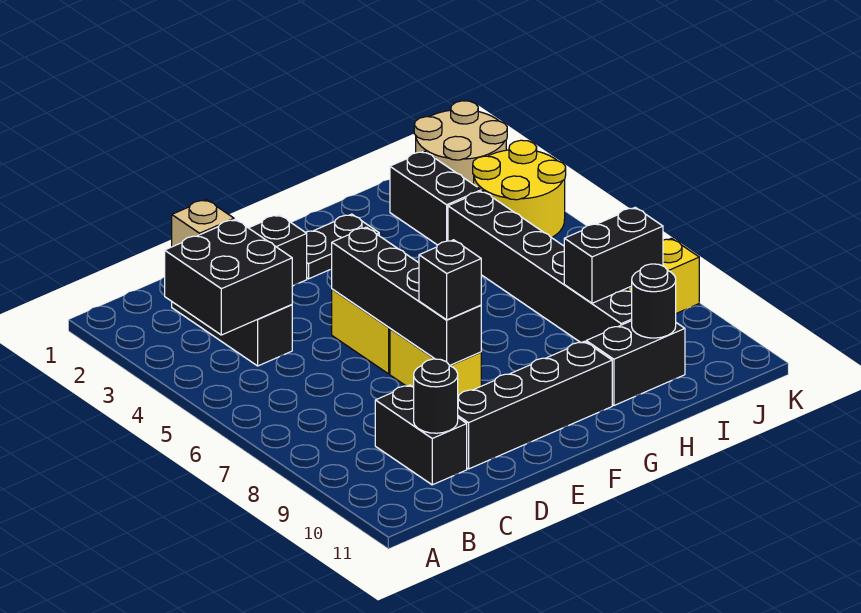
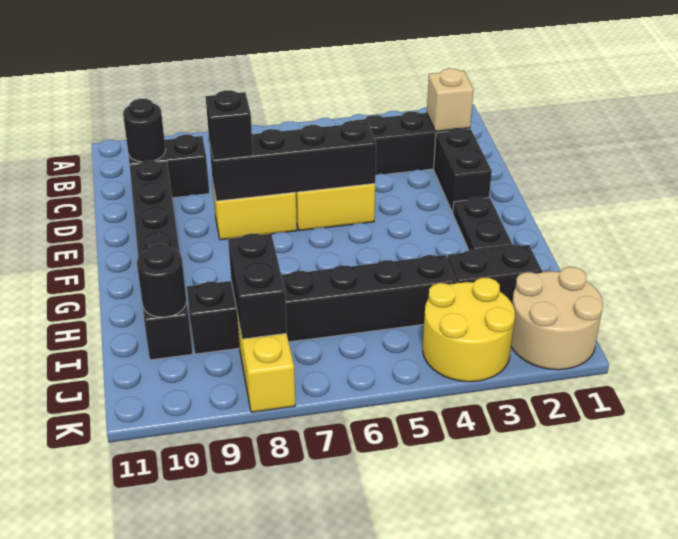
black brick B3:C4 level 2 -> none

